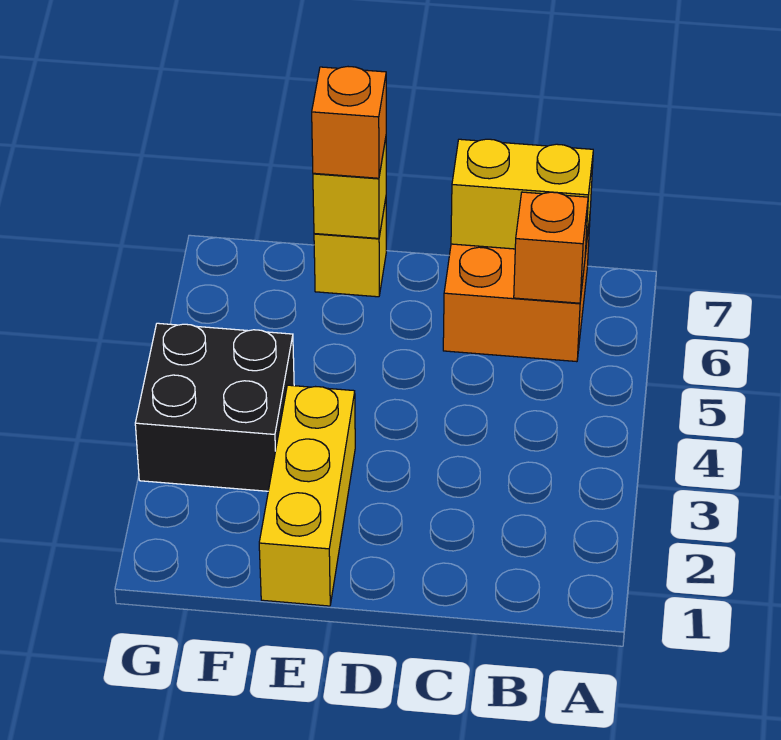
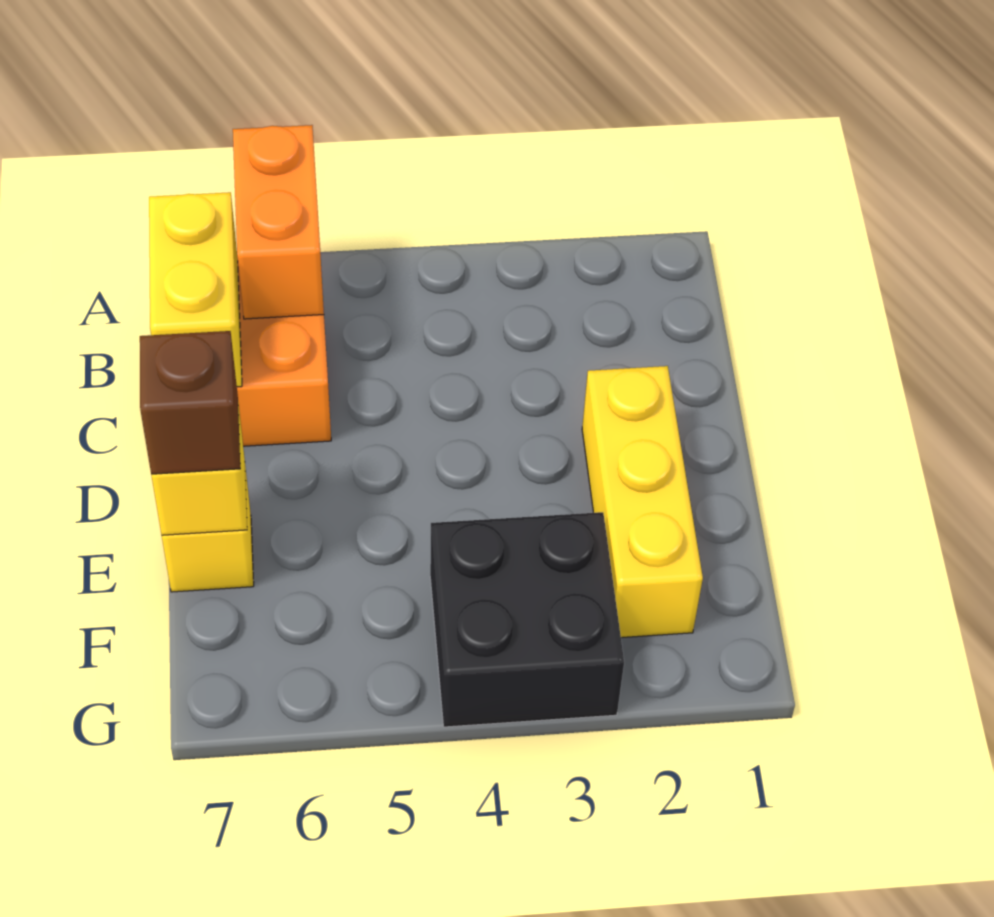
orange brick B6 level 2 -> orange brick A6:B6 level 2
yellow brick E1:E3 level 1 -> yellow brick D2:F2 level 1
orange brick E7 level 3 -> brown brick E7 level 3

